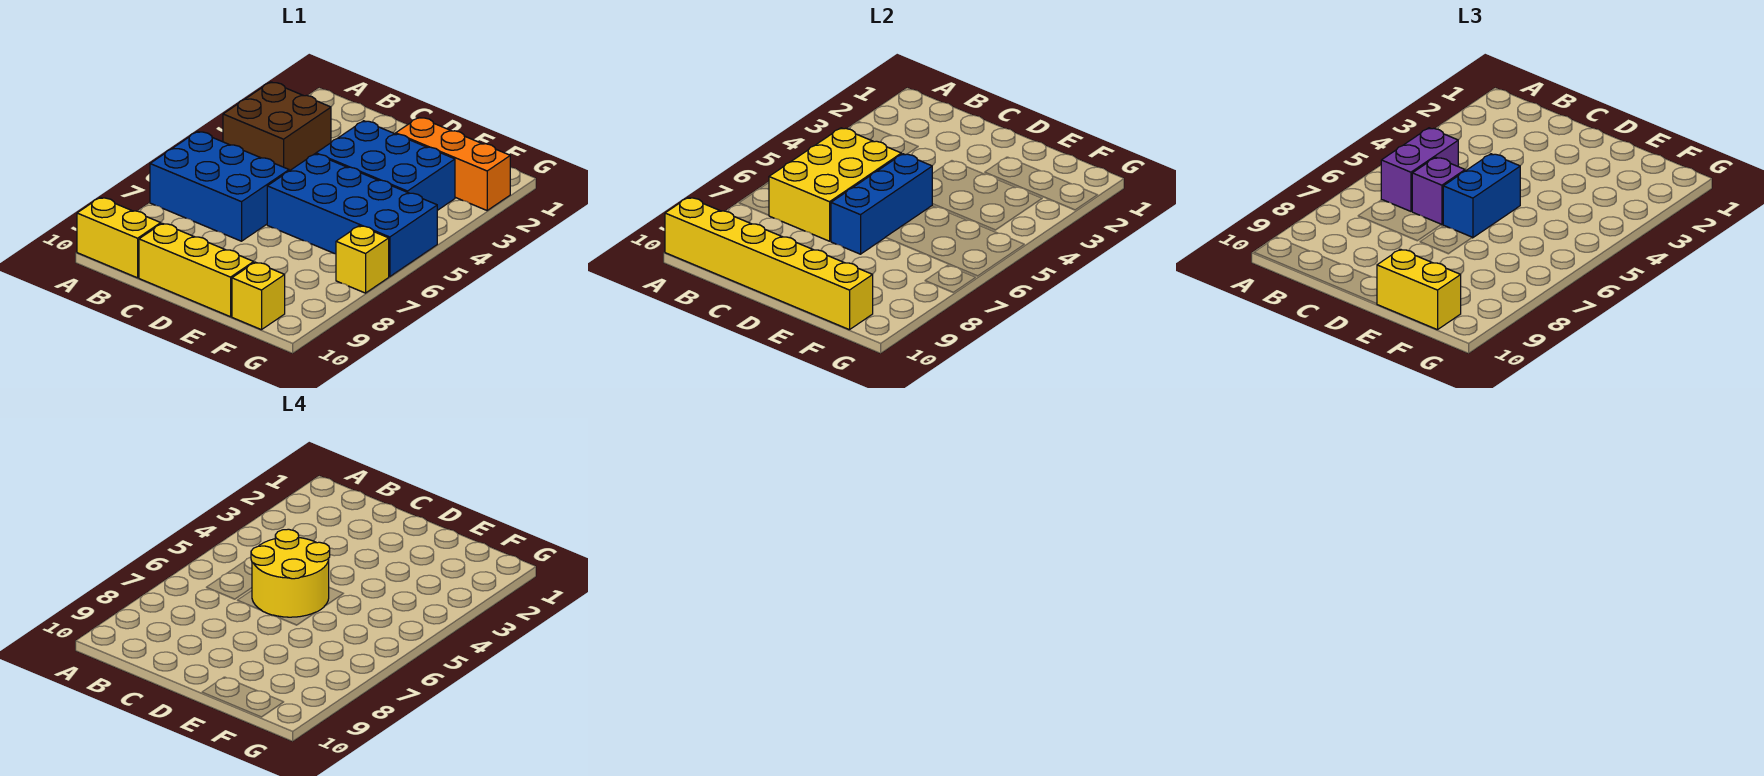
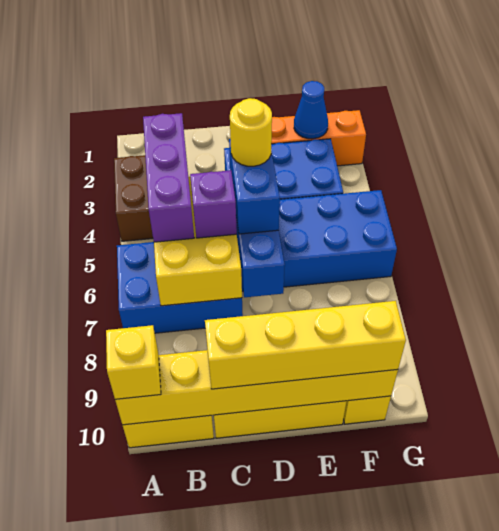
purple brick B5:B6 level 3 -> purple brick B4:B6 level 3
yellow round brick C5:D6 level 4 -> yellow round brick D5 level 4
yellow brick E10:F10 level 3 -> yellow brick C10:F10 level 3
none -> blue cone F2 level 2
yellow brick G7 level 1 -> yellow brick A10 level 3

